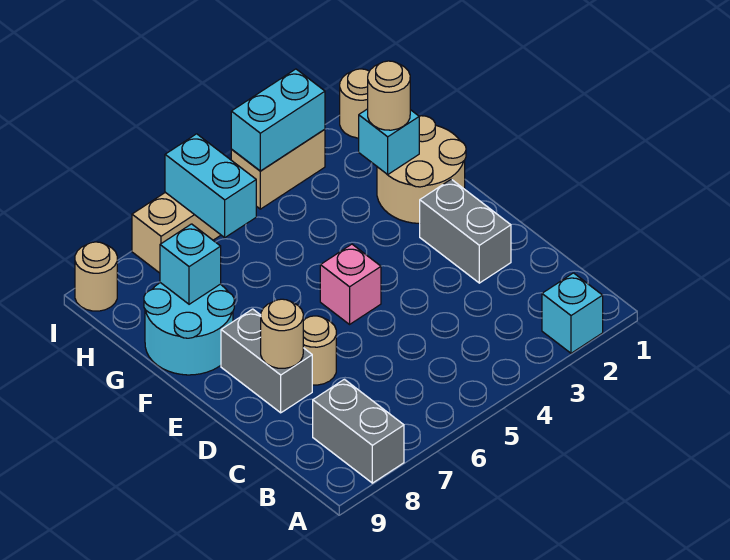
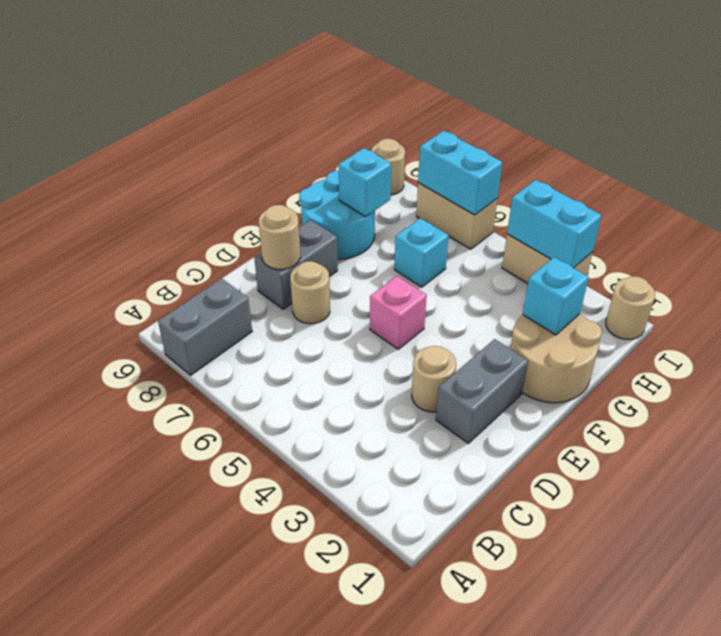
cyan brick A2 level 1 -> cyan brick G6 level 1
tan round brick G2 level 3 -> tan round brick D3 level 1
cyan brick H6:I6 level 2 -> cyan brick I6:I7 level 2

